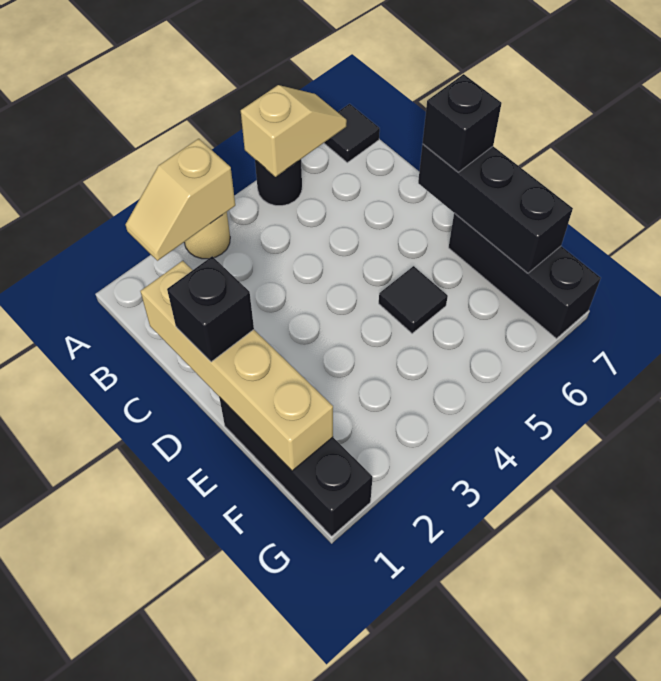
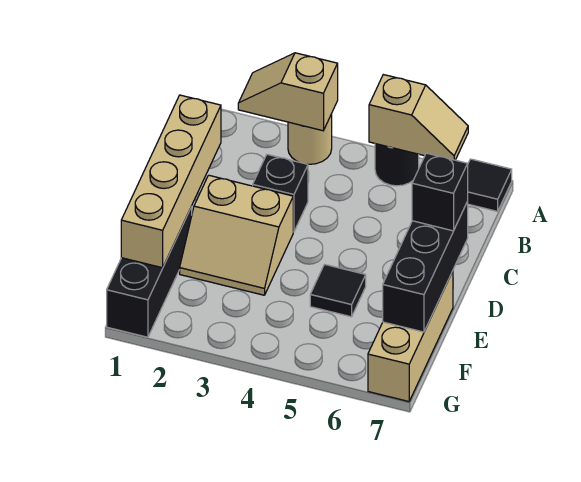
black brick D1 level 3 -> black brick C3 level 1
none -> tan slope D2:E3 level 1 top D
black brick E7:G7 level 1 -> tan brick E7:G7 level 1

